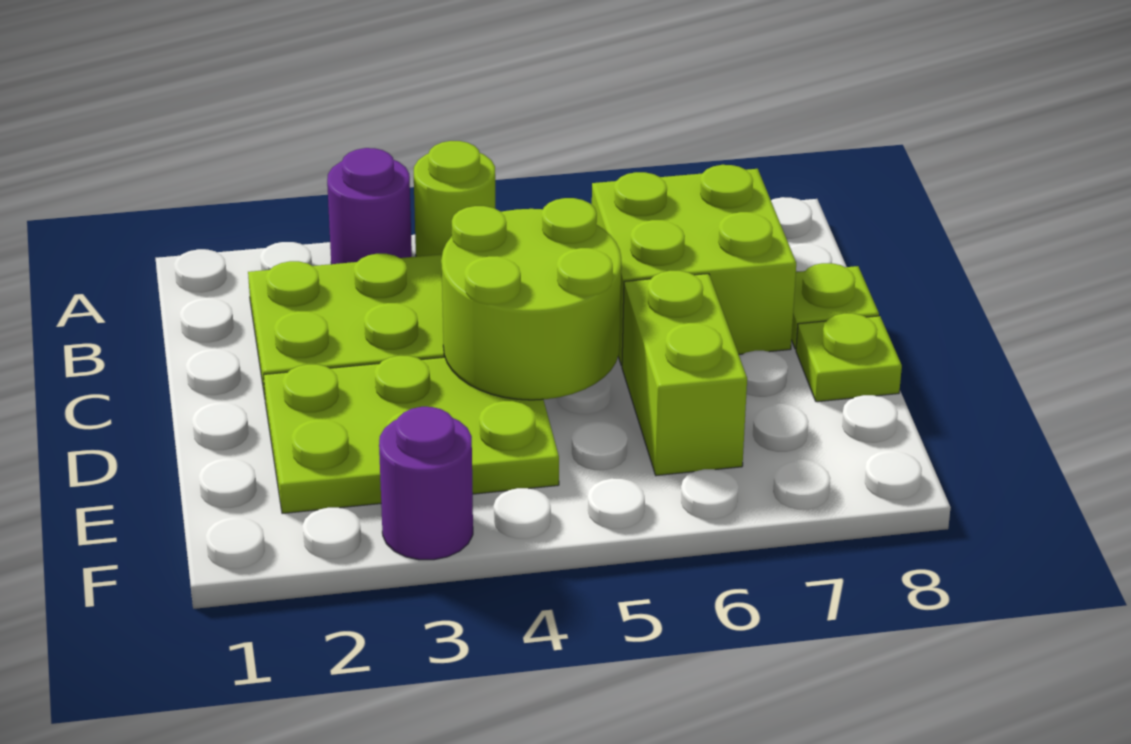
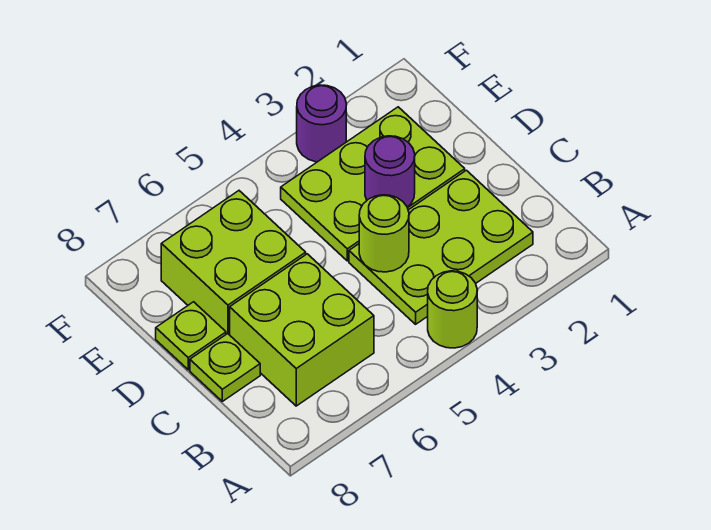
purple round brick A3 level 1 -> purple round brick D3 level 2
lime round brick C4:D5 level 2 -> lime round brick C4 level 2
lime brick D6:E6 level 1 -> lime brick D6:E7 level 1

